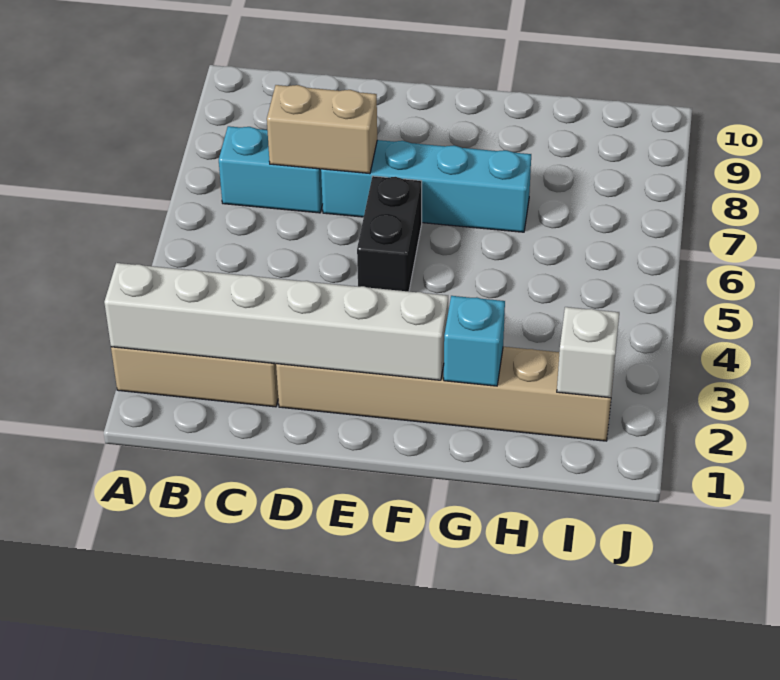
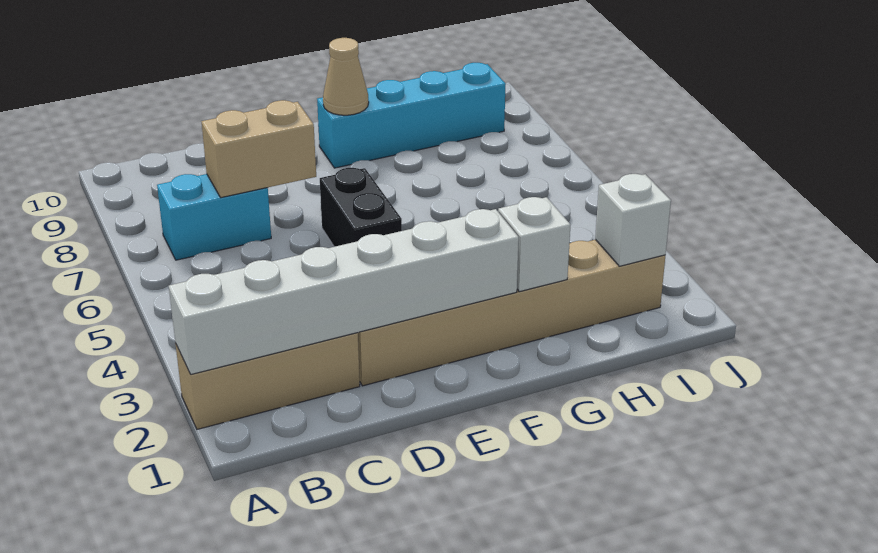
cyan brick D7:G7 level 1 -> cyan brick F9:I9 level 1
none -> tan cone F9 level 2
cyan brick G2 level 2 -> white brick G2 level 2

